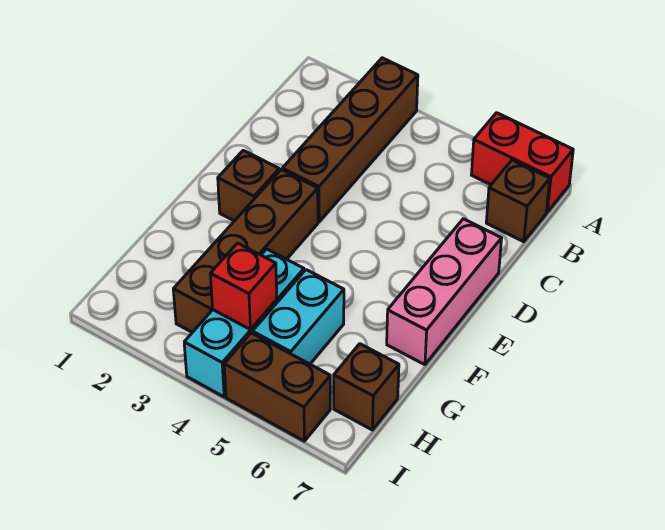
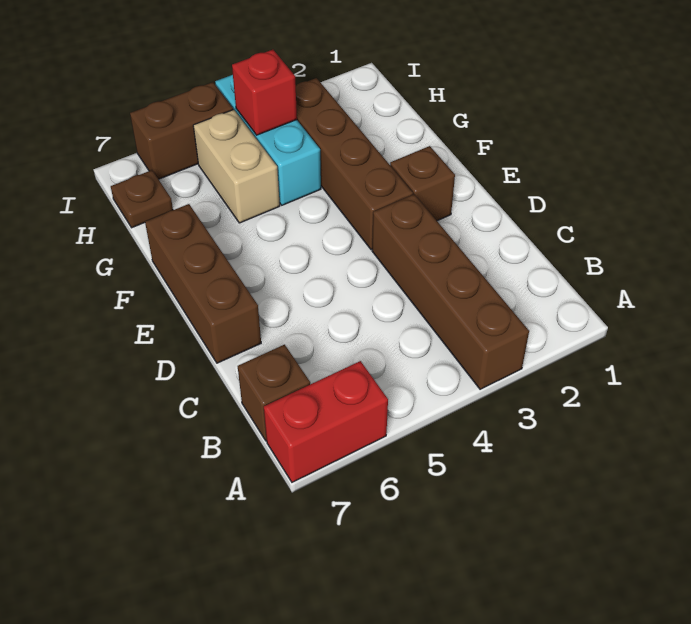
pink brick D7:F7 level 1 -> brown brick D7:F7 level 1
cyan brick G5:H5 level 1 -> tan brick G5:H5 level 1
brown brick H7 level 1 -> brown plate H7 level 1

